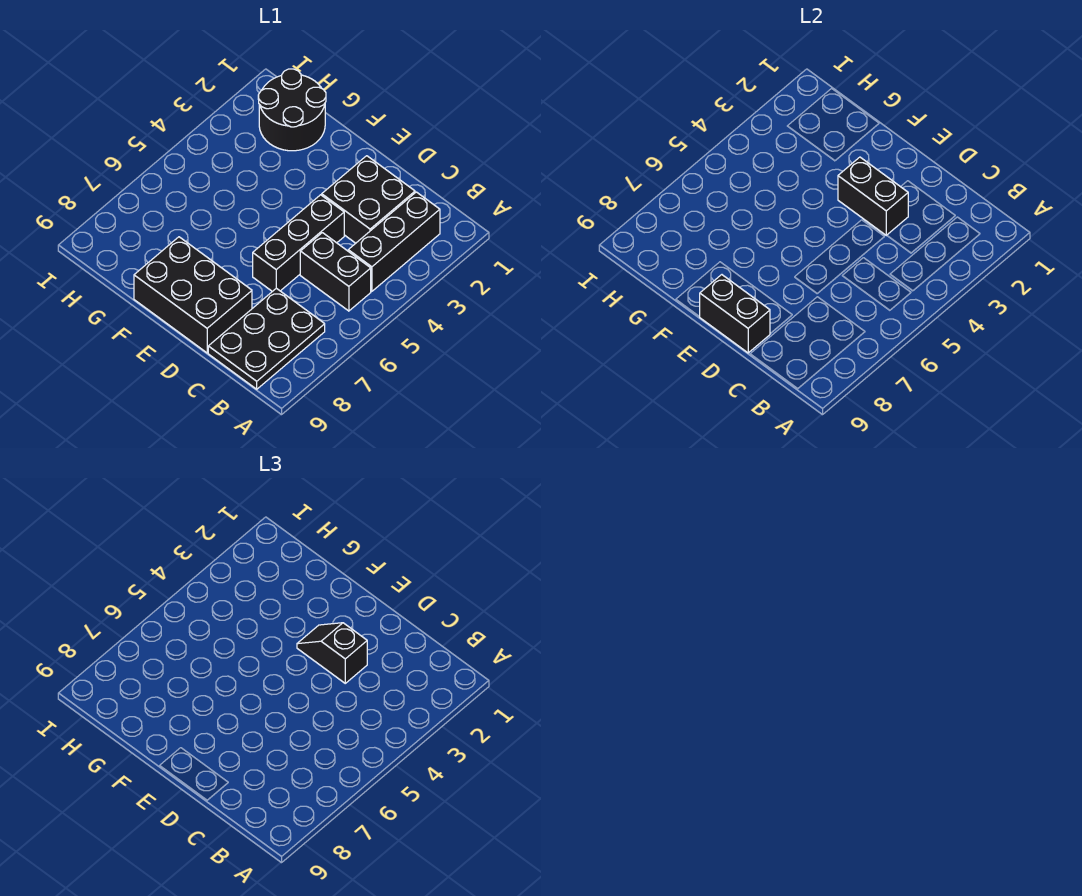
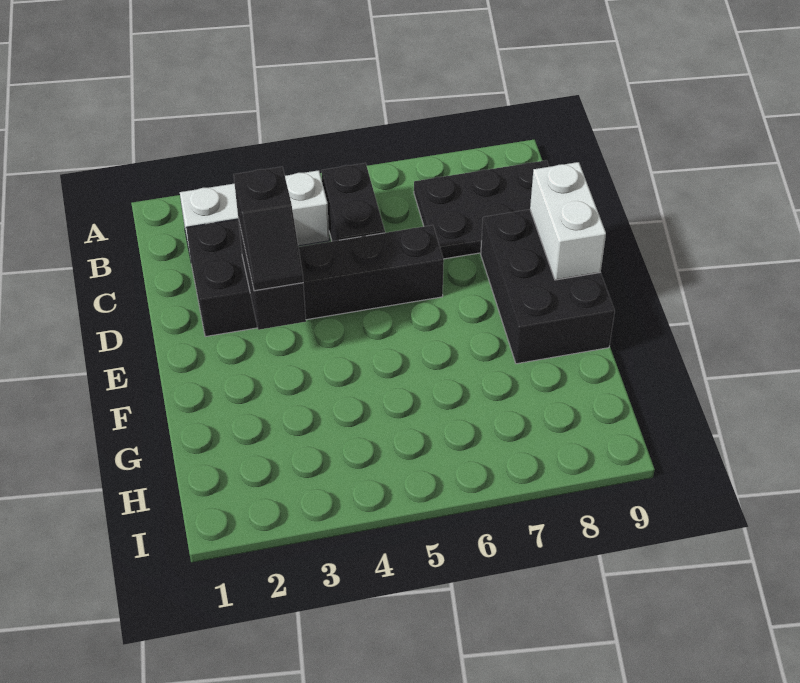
black brick B2:B4 level 1 -> white brick B2:B4 level 1
black brick D9:E9 level 2 -> white brick D9:E9 level 2
black round brick G1:H2 level 1 -> none

